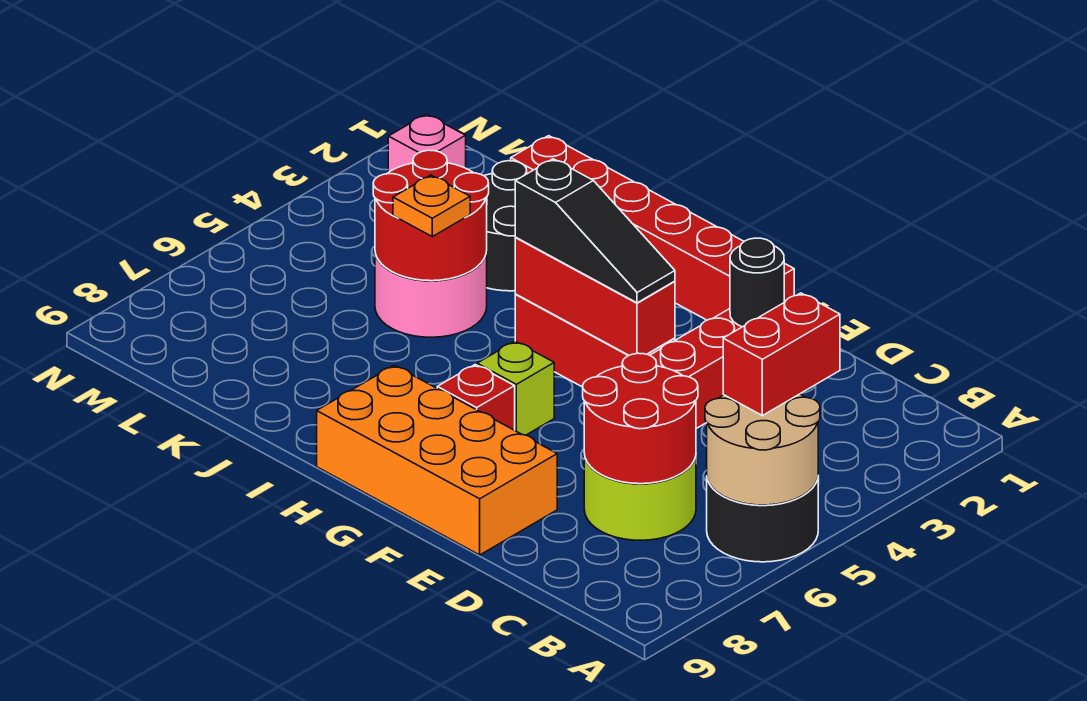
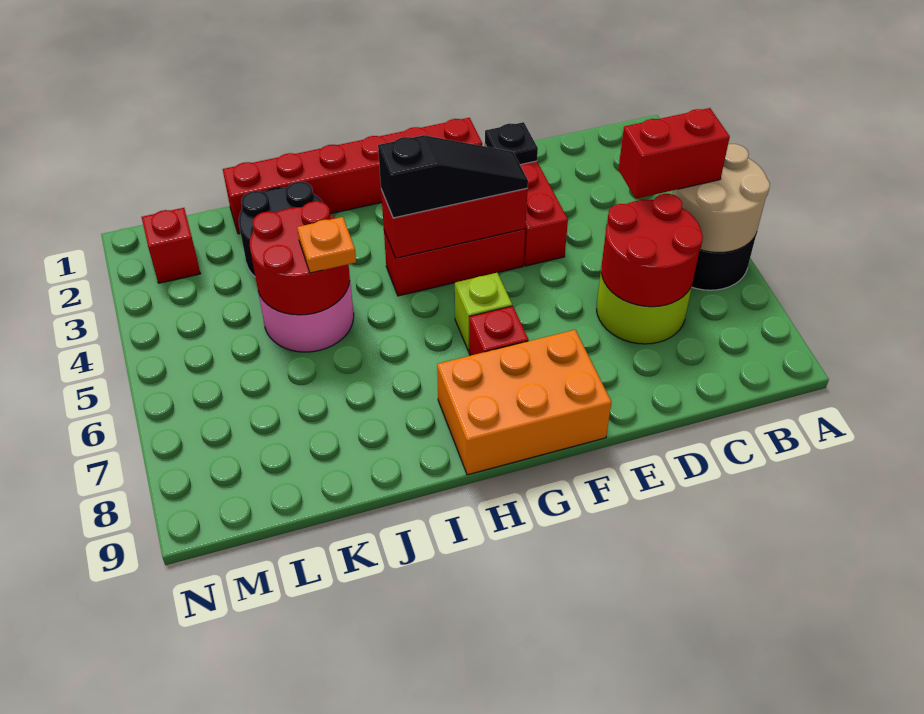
red brick B4:B5 level 3 -> red brick B5:C5 level 3
black round brick E2 level 2 -> black plate E2 level 2
orange brick E8:H9 level 1 -> orange brick F8:H9 level 1
pink brick M2 level 1 -> red brick M2 level 1

